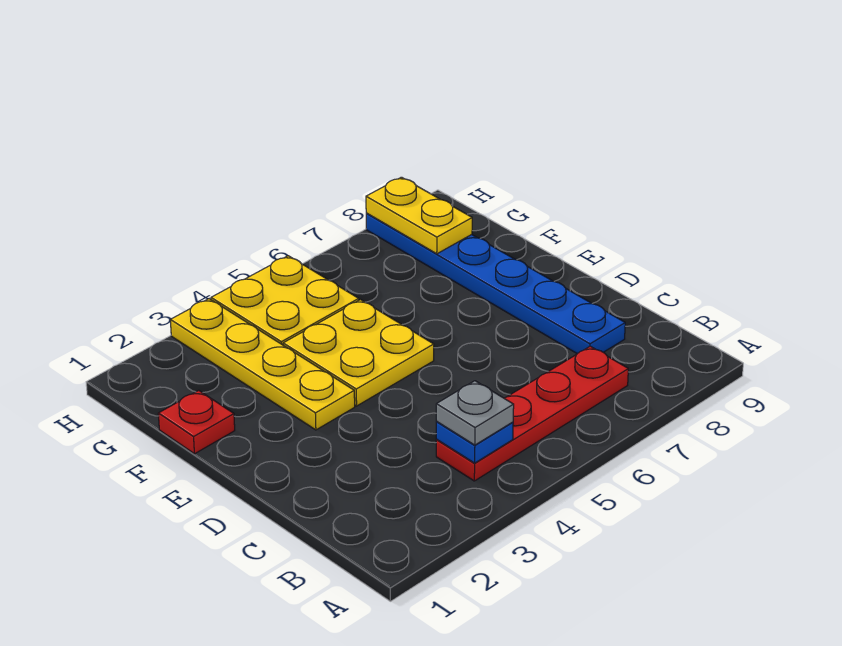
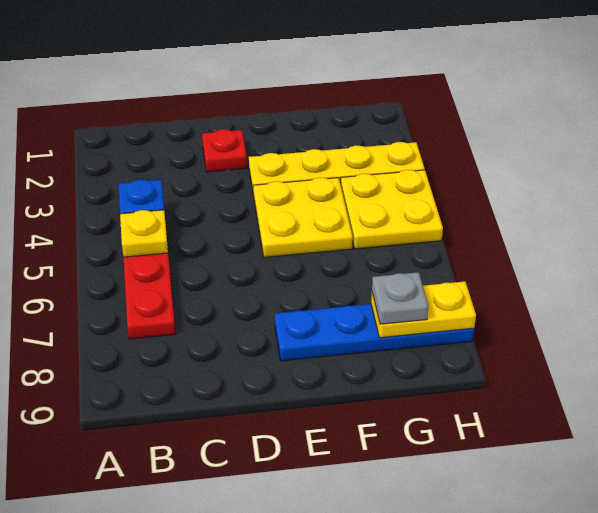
grey plate B4 level 3 -> grey plate G8 level 3
none -> yellow plate B5 level 2
blue plate C8:H8 level 1 -> blue plate E8:H8 level 1
red plate F1 level 1 -> red plate D2 level 1

